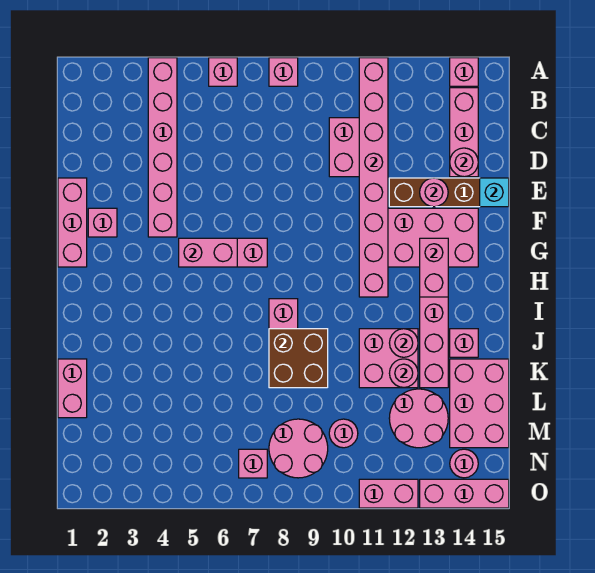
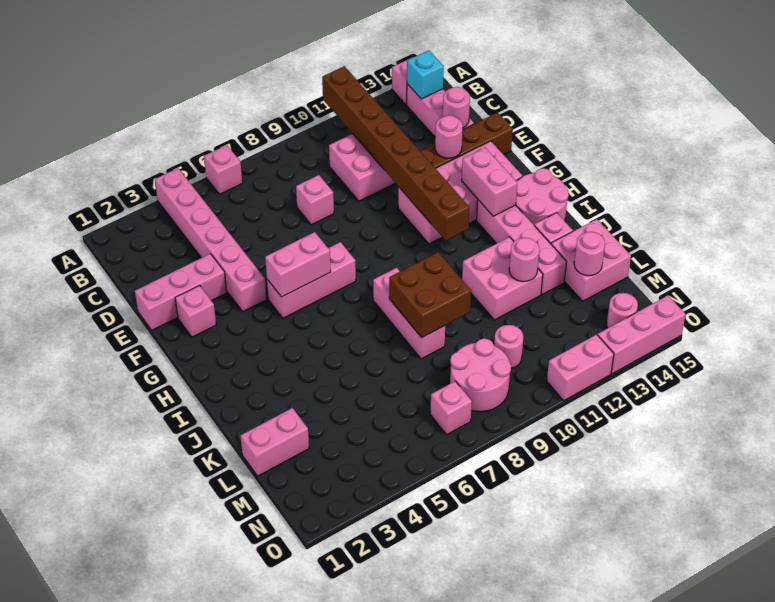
pink brick A8 level 1 -> pink brick D8 level 1
pink brick A11:H11 level 2 -> brown brick A11:H11 level 2
pink brick E1:G1 level 1 -> pink brick E1:E3 level 1
cyan brick E15 level 2 -> cyan brick B14 level 2
pink round brick J12 level 2 -> pink round brick L14 level 2
pink brick K1:L1 level 1 -> pink brick L1:L2 level 1
pink brick K14:M15 level 1 -> pink brick K14:L15 level 1
pink round brick L12:M13 level 1 -> pink round brick H14:I15 level 1

